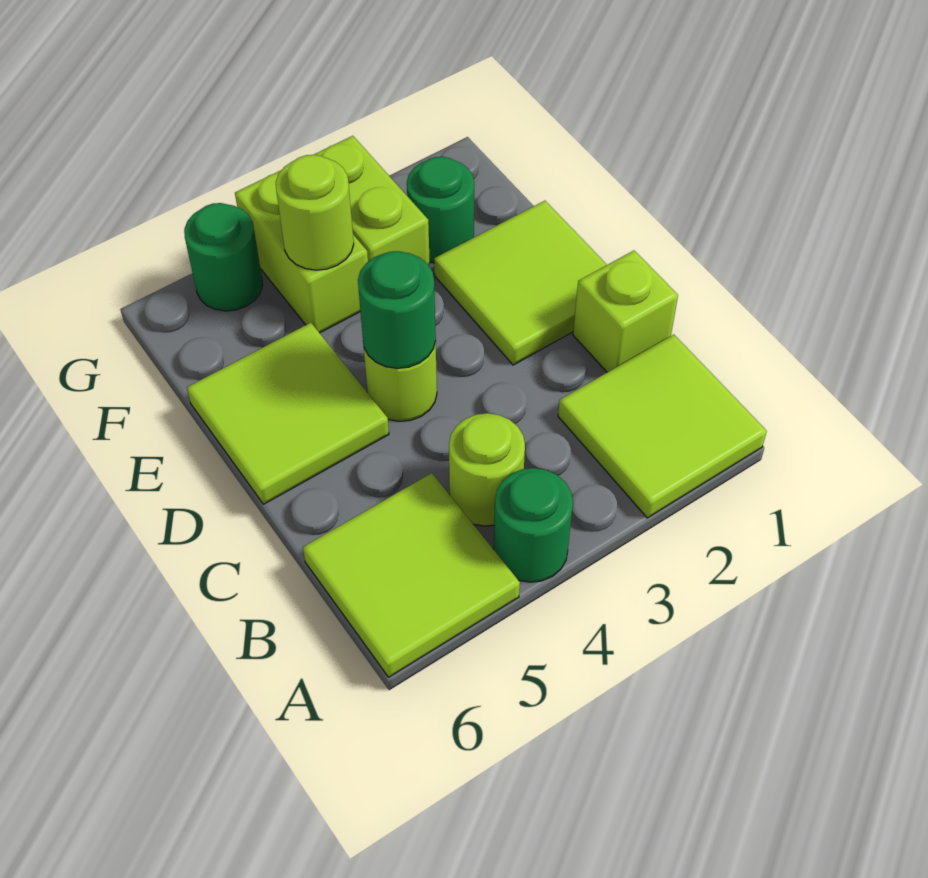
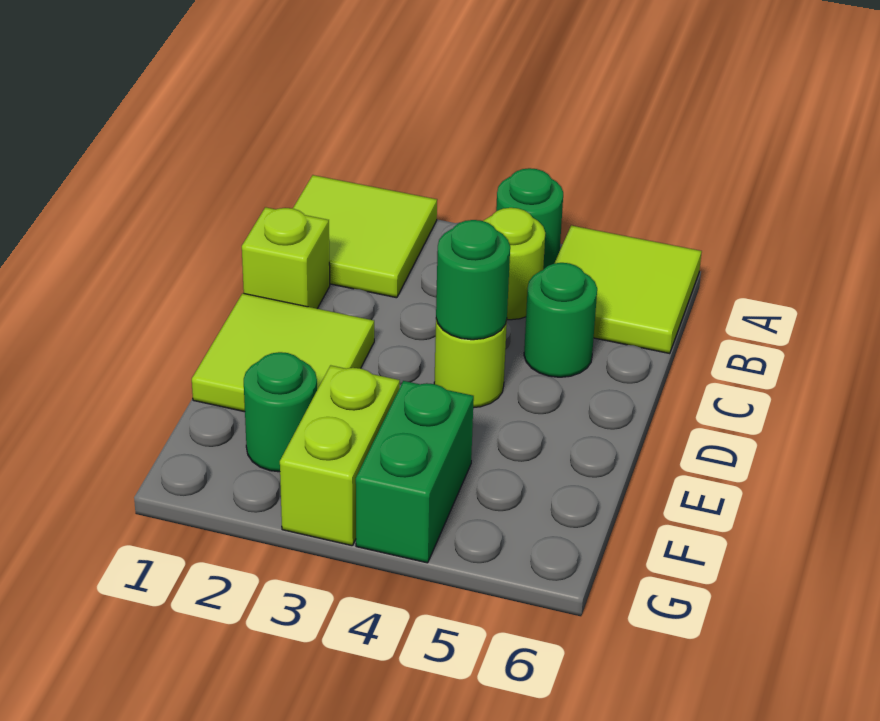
lime tile D5:E6 level 1 -> none
lime brick F4:G4 level 1 -> green brick F4:G4 level 1
lime round brick F4 level 2 -> none
green round brick G5 level 1 -> green round brick C5 level 1

